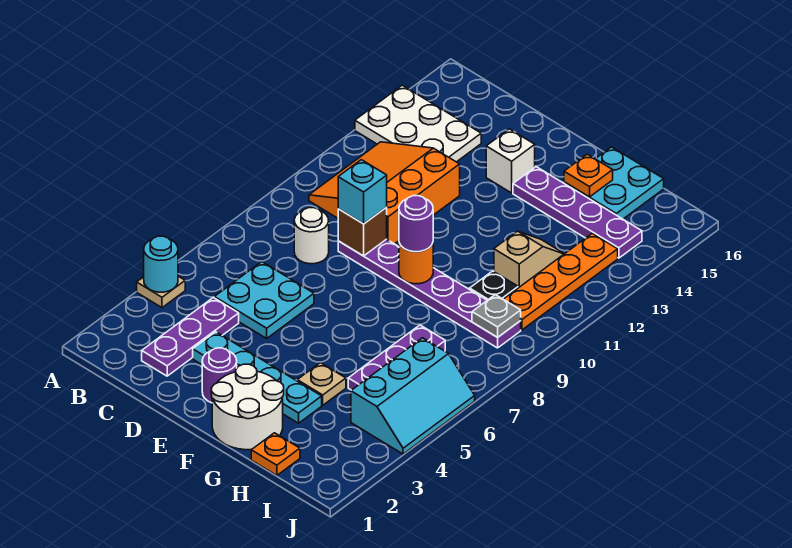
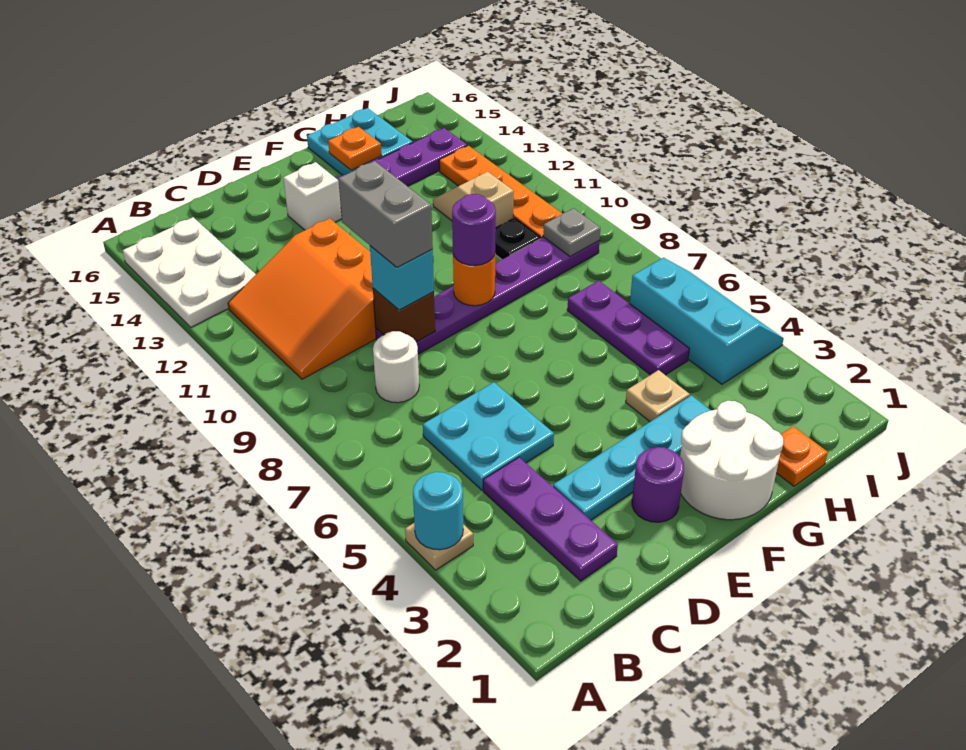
white plate A13:C14 level 1 -> white plate A13:B15 level 1
none -> grey brick D9:D10 level 4

